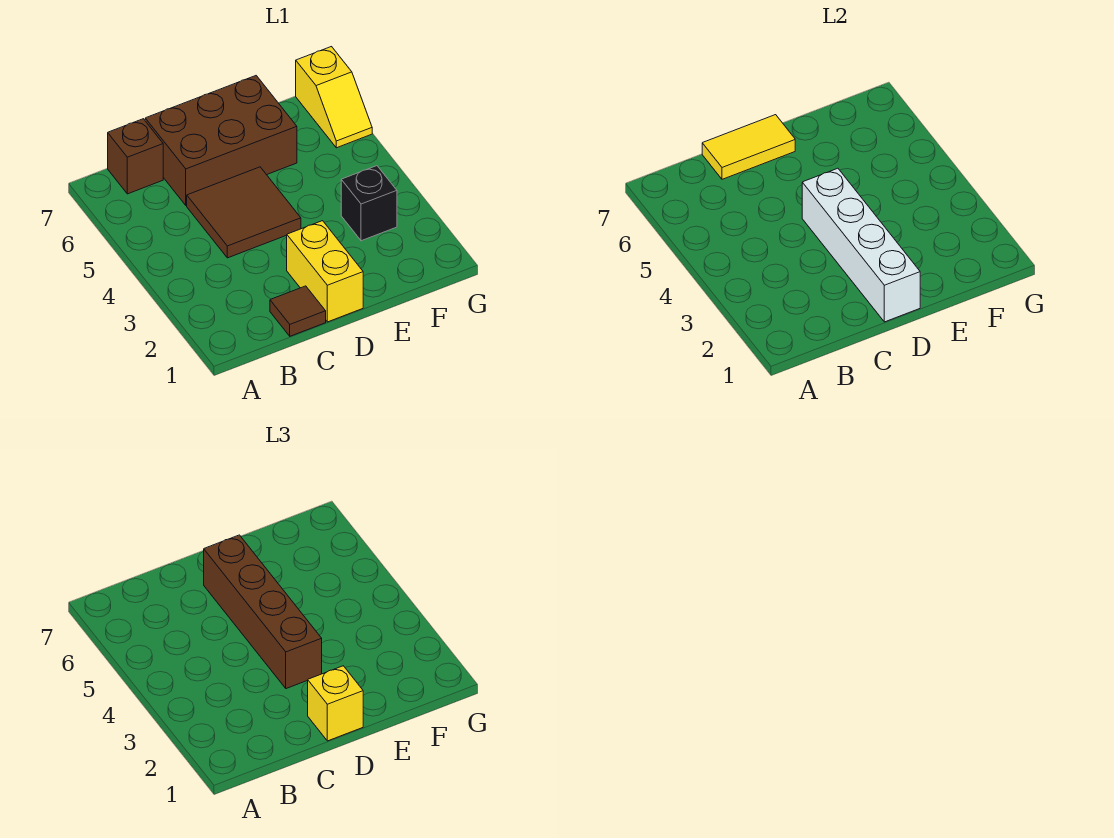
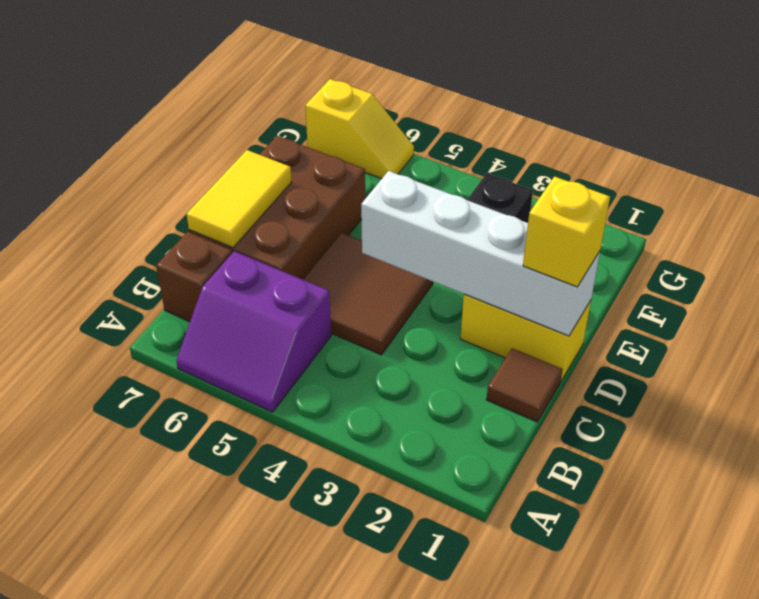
none -> purple slope A5:B6 level 1 top B
brown brick D3:D6 level 3 -> none

